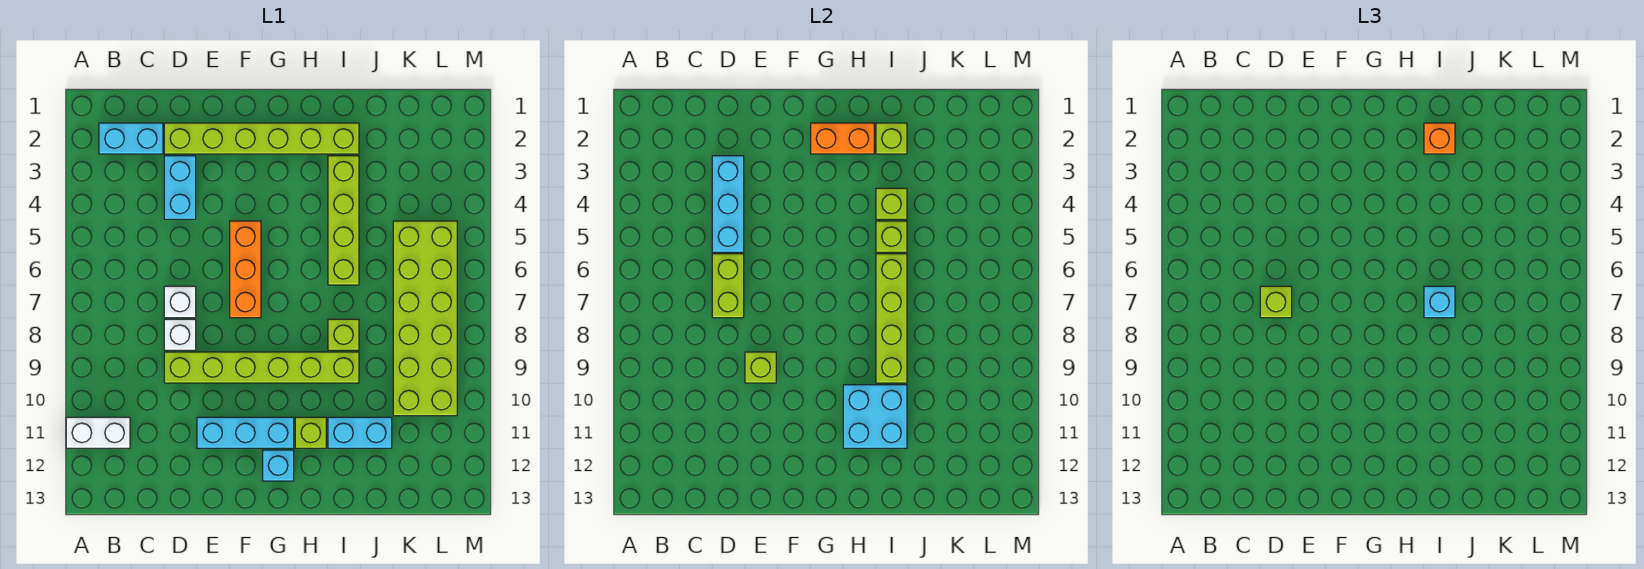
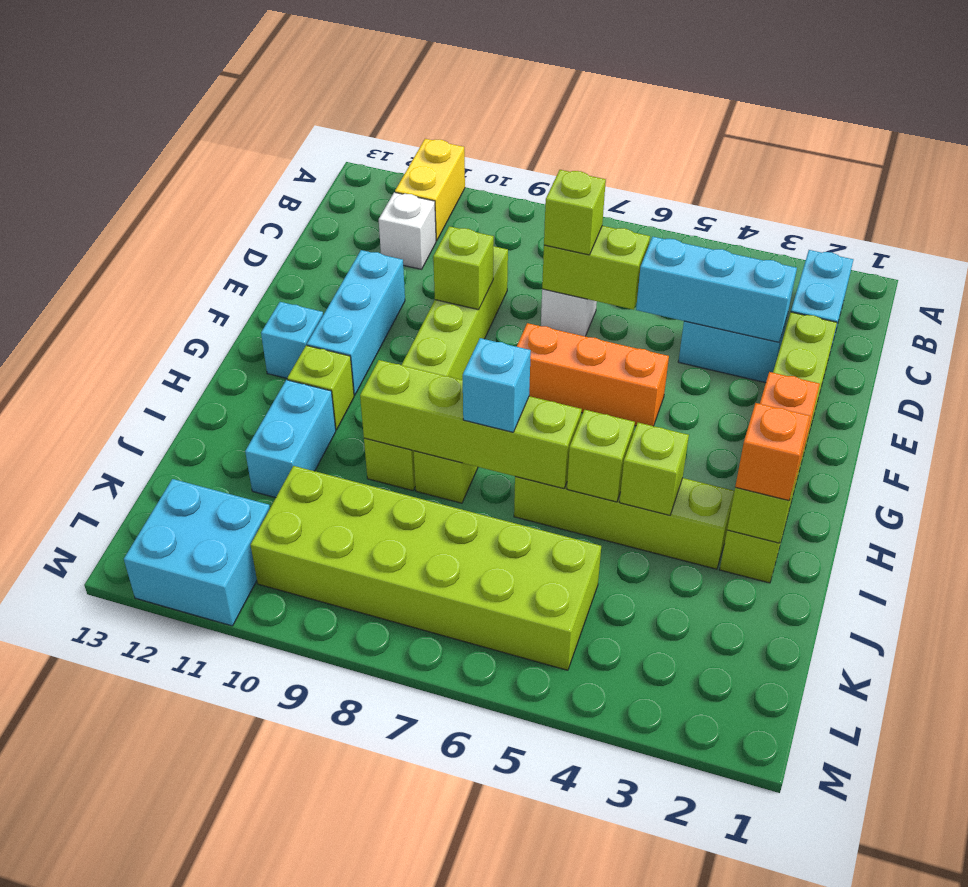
white brick A11:B11 level 1 -> yellow brick A11:B11 level 1
white brick D8 level 1 -> white brick C11 level 1
cyan brick H10:I11 level 2 -> cyan brick L11:M12 level 1

